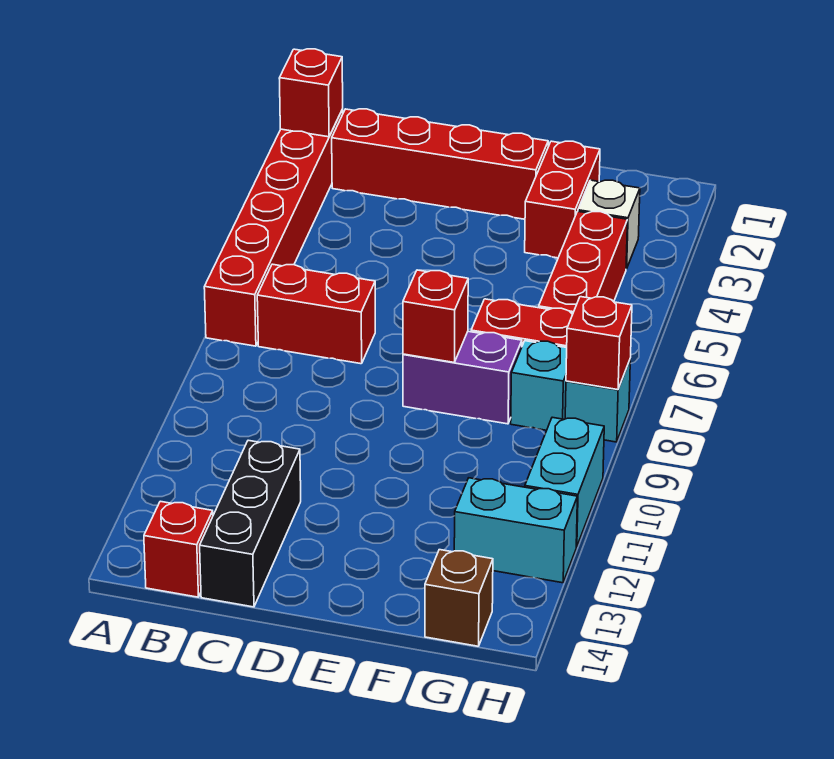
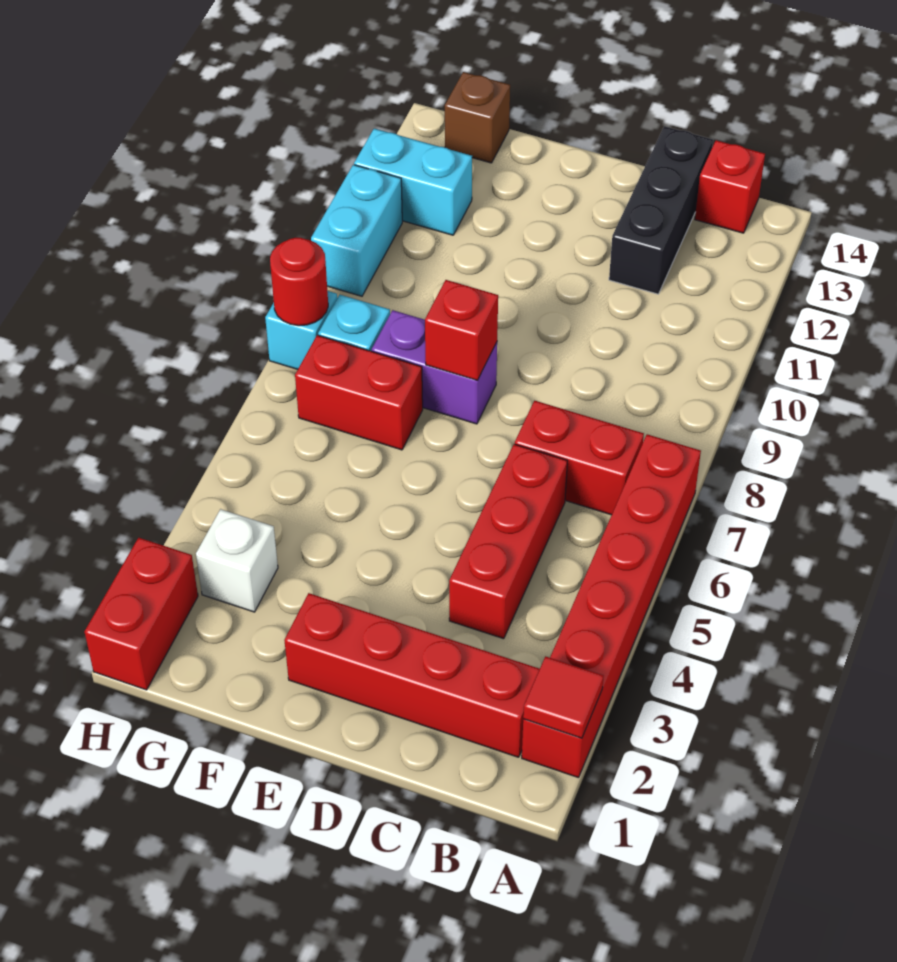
red brick A2 level 2 -> red tile A2 level 2
red brick F2:F3 level 1 -> red brick H1:H2 level 1
red brick G4:G6 level 1 -> red brick C4:C6 level 1
red brick H8 level 2 -> red round brick H8 level 2

